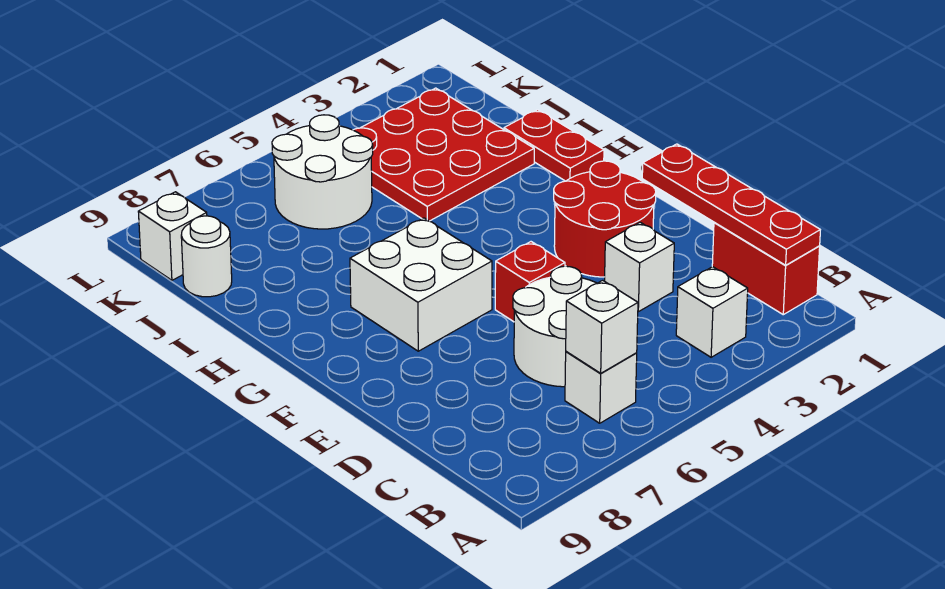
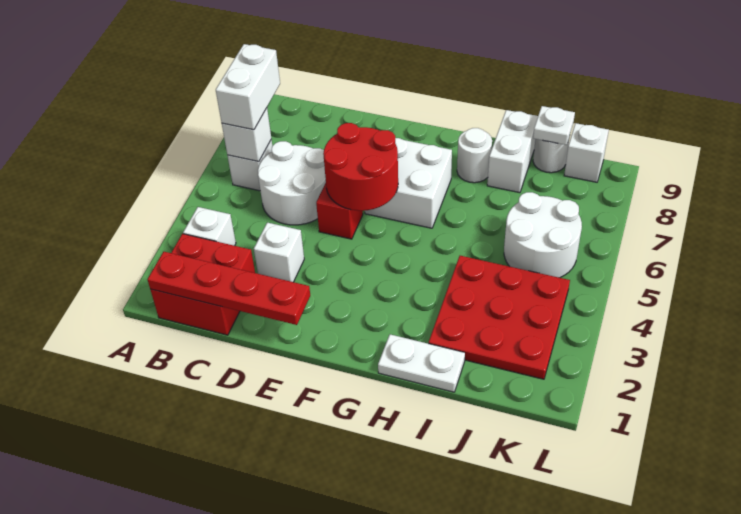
red brick B1:C1 level 1 -> red brick B1:C2 level 1
none -> white brick B6:B7 level 3
red round brick E2:F3 level 1 -> red round brick E5:F6 level 2
red plate H1:I1 level 1 -> white plate H1:I1 level 1
none -> white round brick H8 level 1
none -> white brick I8:I9 level 1
none -> white plate J9 level 2

